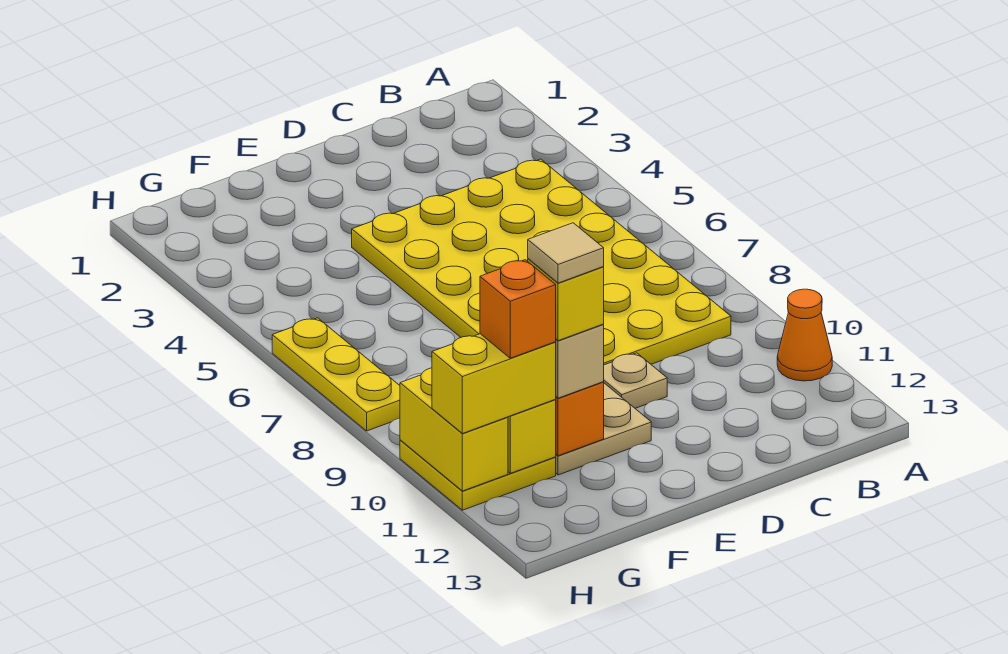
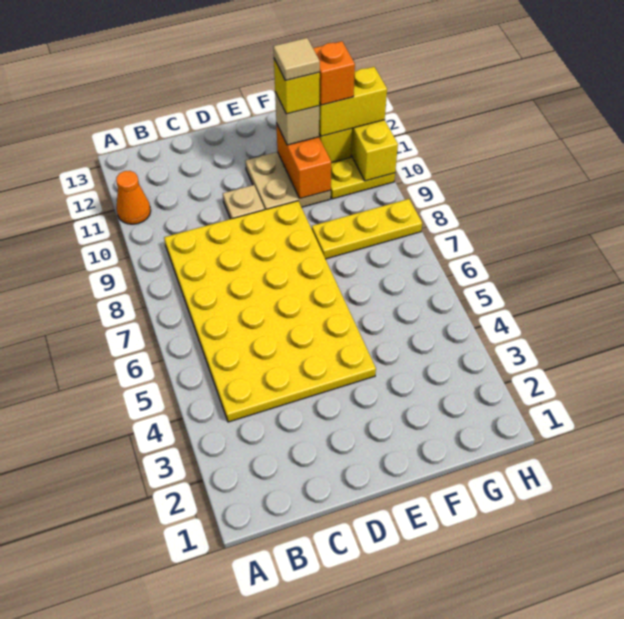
yellow plate H6:H8 level 1 -> yellow plate F8:H8 level 1

